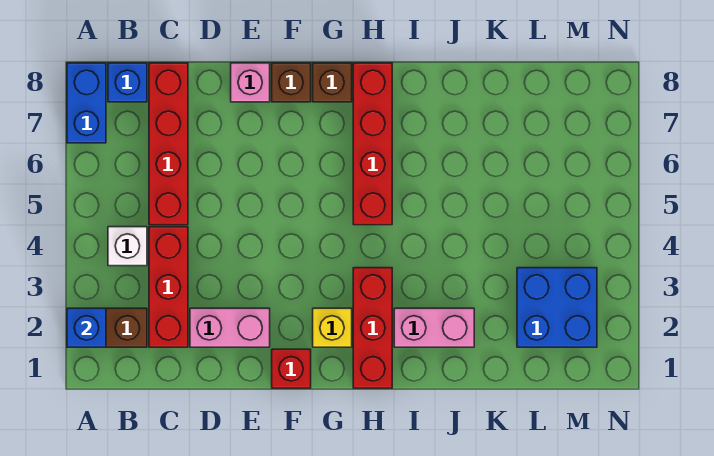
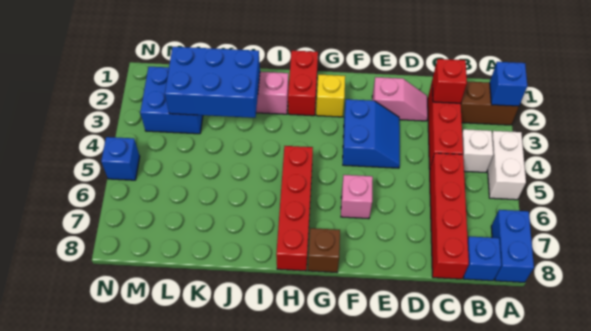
none -> white brick A4:A5 level 1
pink brick D2:E2 level 1 -> pink slope D2:E2 level 1 top E
none -> blue slope E3:F4 level 1 top F
pink brick E8 level 1 -> pink brick F6 level 1
red brick F1 level 1 -> red brick C2 level 2
brown brick F8 level 1 -> none
red brick H1:H3 level 1 -> red brick H1:H2 level 1
none -> blue brick J2:L3 level 2
none -> blue brick N5 level 1

